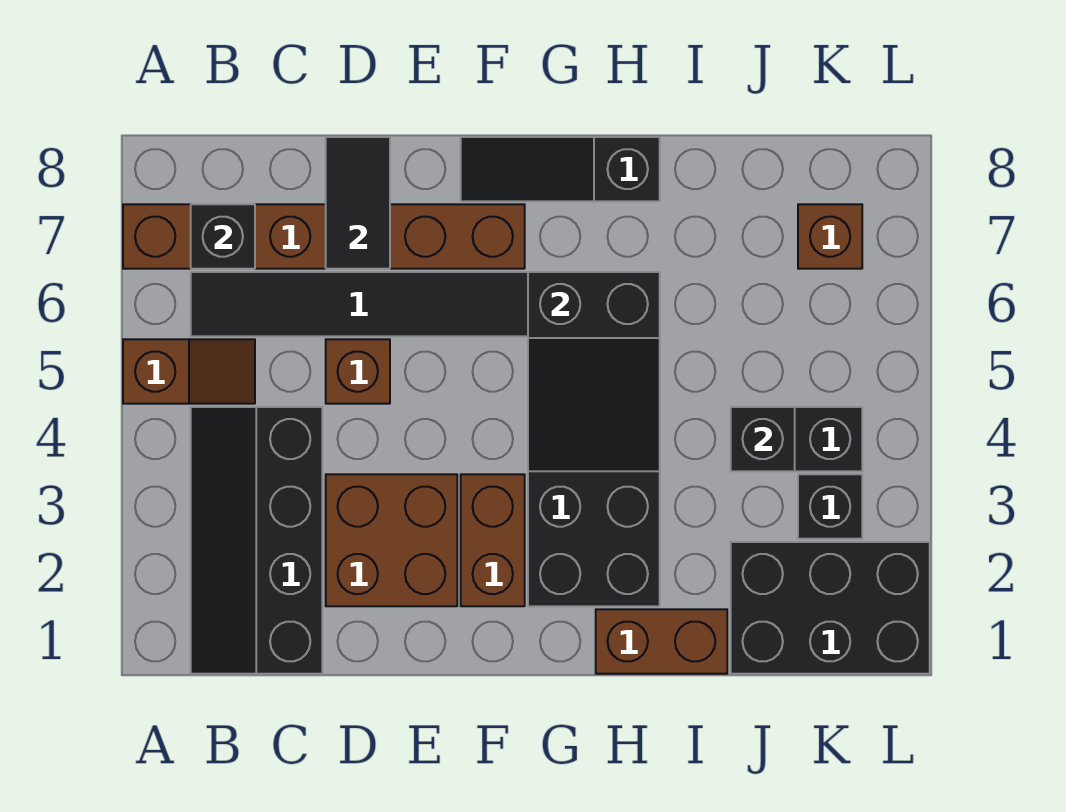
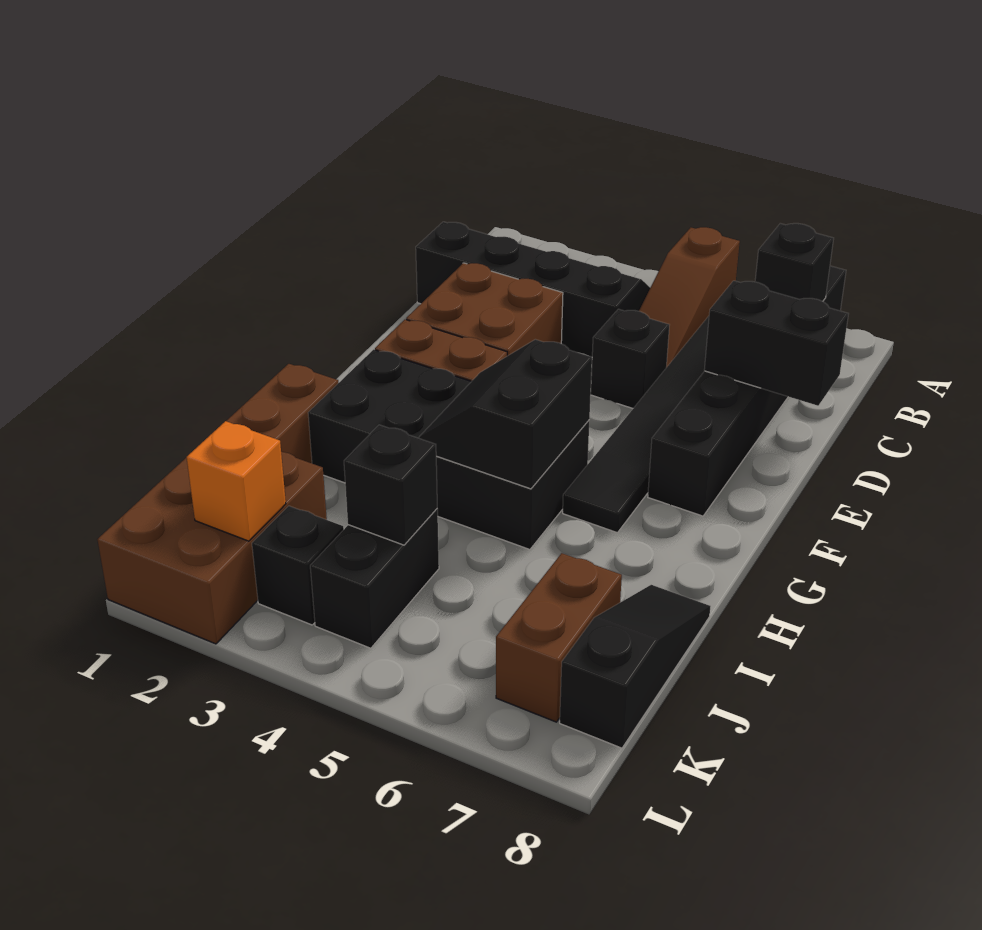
brown slope A5:B5 level 1 top A -> brown slope A5:C5 level 1 top A
brown brick A7:F7 level 1 -> black brick A7:F7 level 1
brown brick D5 level 1 -> black brick D5 level 1
black tile D7:D8 level 2 -> black brick D7:D8 level 2
black slope F8:H8 level 1 top H -> black slope I8:K8 level 1 top K
black slope G4:H6 level 2 top 6 -> black slope G4:H5 level 2 top 5
black brick J1:L2 level 1 -> brown brick J1:L2 level 1
none -> orange brick K2 level 2
brown brick K7 level 1 -> brown brick J7:K7 level 1

